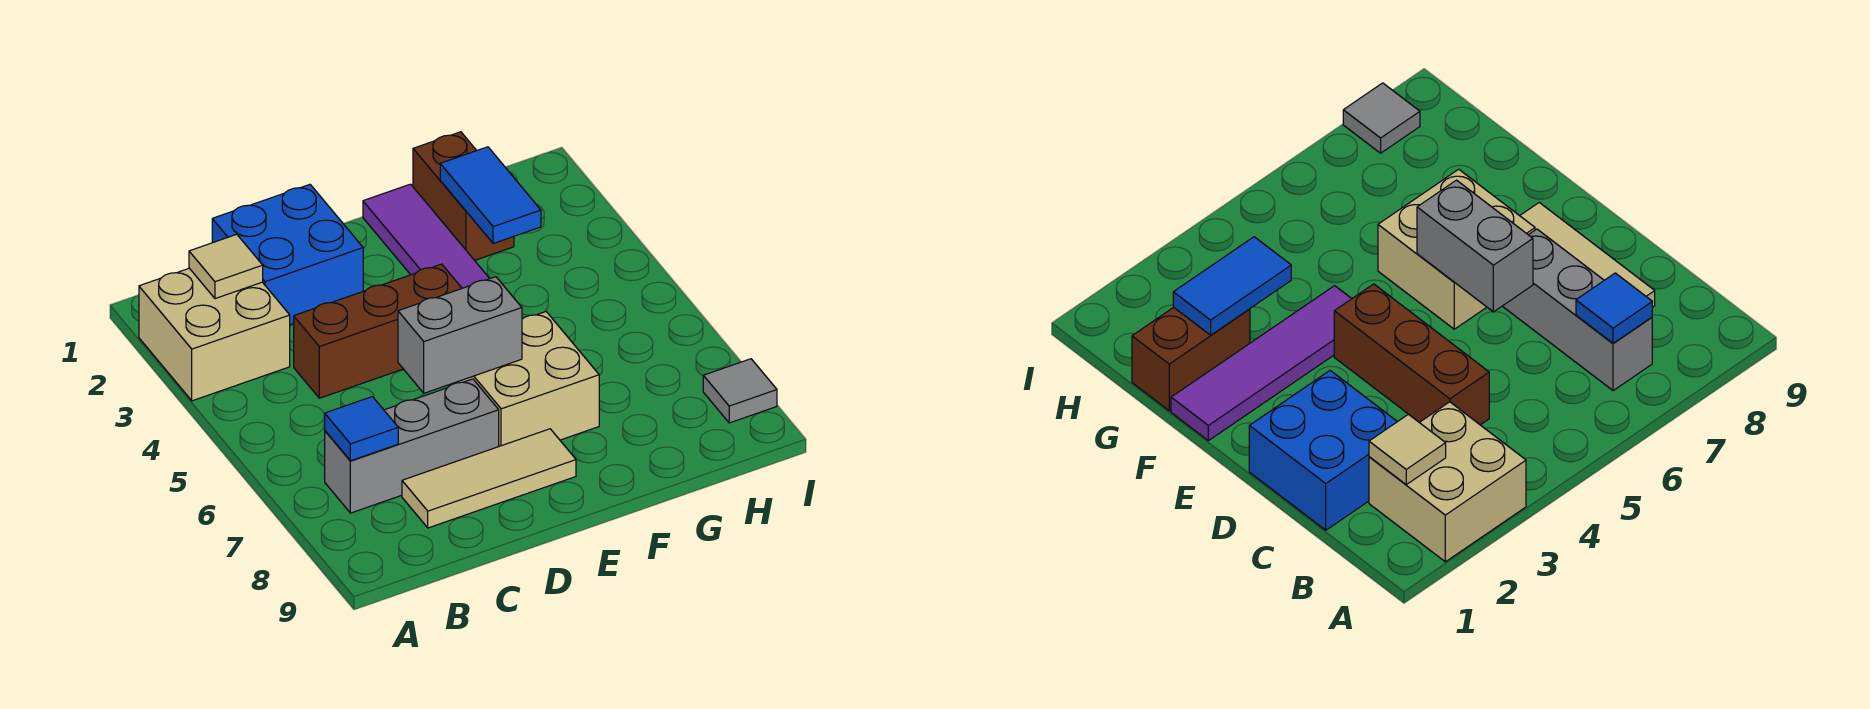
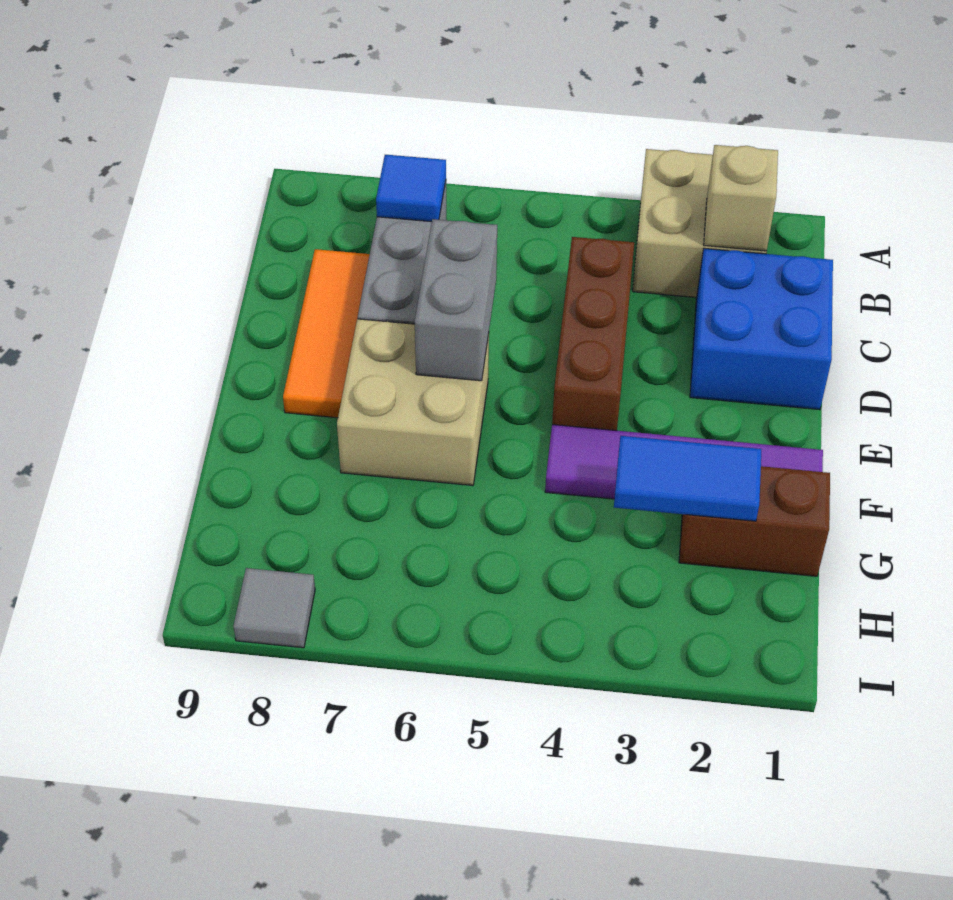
tan tile B2 level 2 -> tan brick B2 level 2
tan tile C8:E8 level 1 -> orange tile C8:E8 level 1

